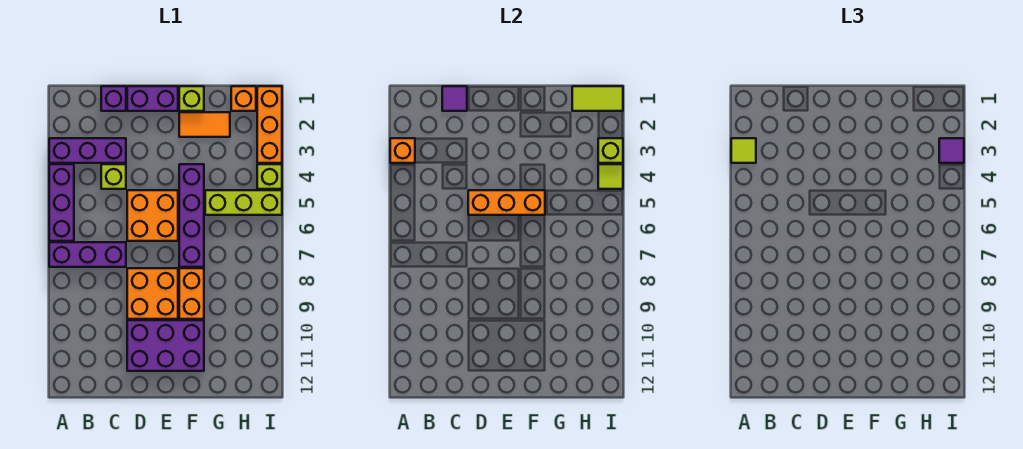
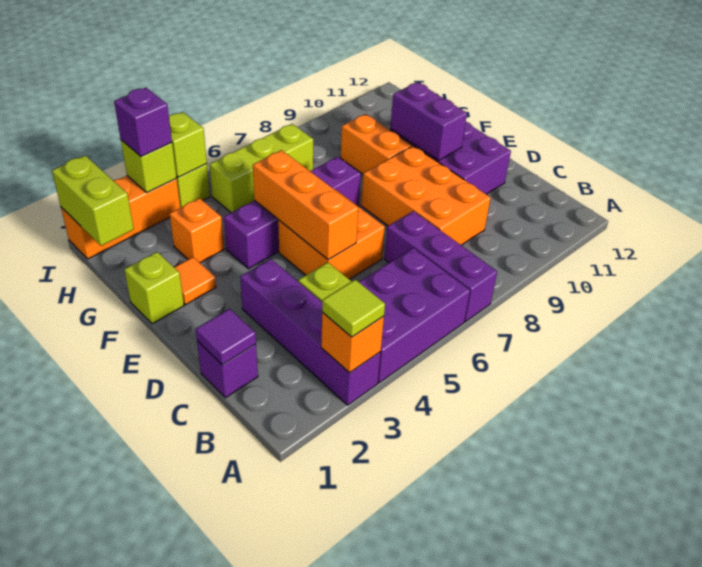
purple brick A3:C3 level 1 -> purple brick A3:D3 level 1
purple brick A4:A6 level 1 -> purple brick A4:B6 level 1
purple brick D1:E1 level 1 -> purple brick E10:F10 level 2
orange brick D8:E9 level 1 -> orange brick C8:E9 level 1
orange tile F2:G2 level 1 -> orange tile F2 level 1
orange brick F8:F9 level 1 -> orange brick F9:G9 level 1
lime brick G5:I5 level 1 -> lime brick H5:H7 level 1
orange brick H1 level 1 -> orange brick G3 level 1
lime tile H1:I1 level 2 -> lime brick H1:I1 level 2
purple tile I3 level 3 -> purple brick I3 level 3
lime tile I4 level 2 -> lime brick I4 level 2

